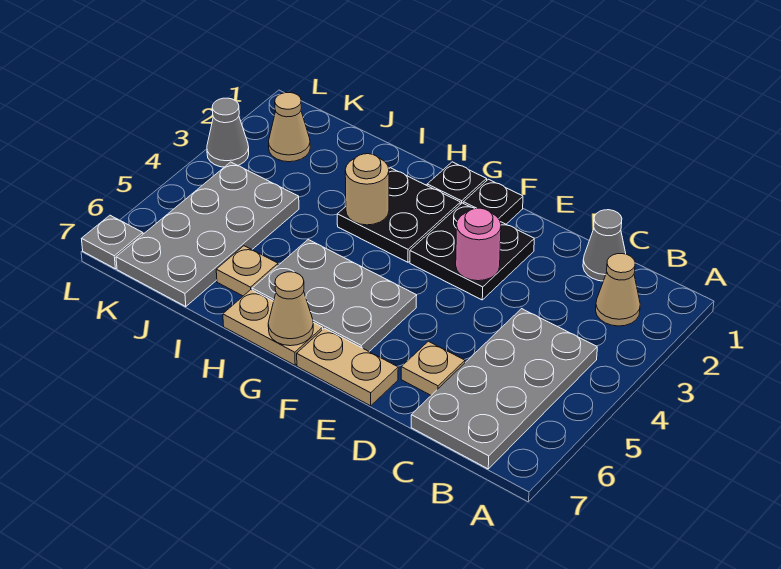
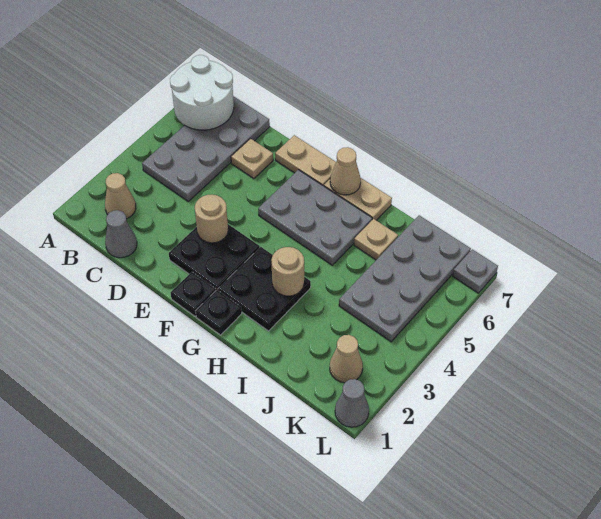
none -> white round brick A6:B7 level 2
pink round brick E3 level 2 -> tan round brick E3 level 2
grey cone L3 level 1 -> grey cone L1 level 1

